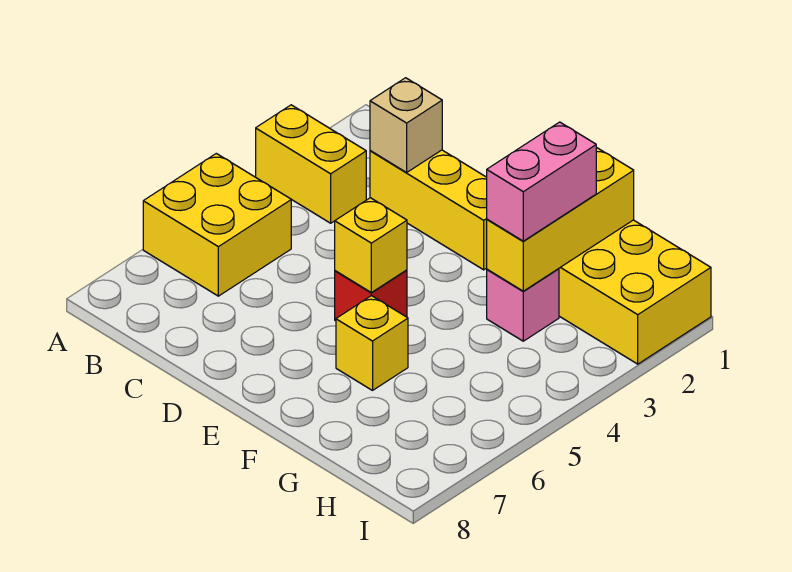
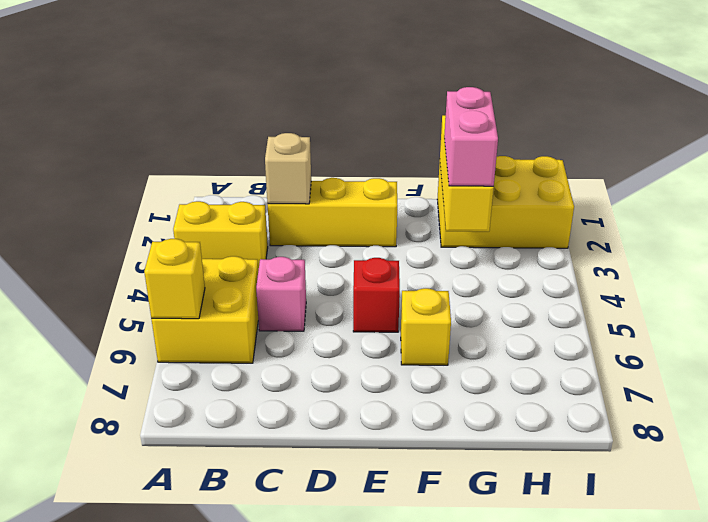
yellow brick E5 level 2 -> yellow brick A6 level 2
pink brick G3 level 1 -> pink brick C5 level 1

